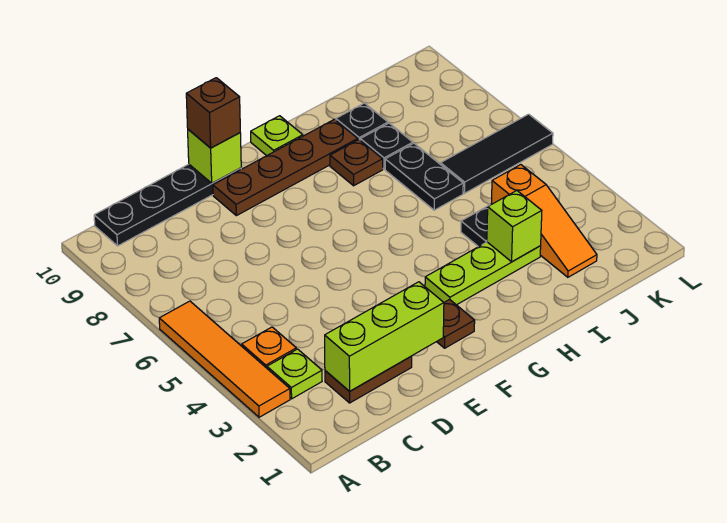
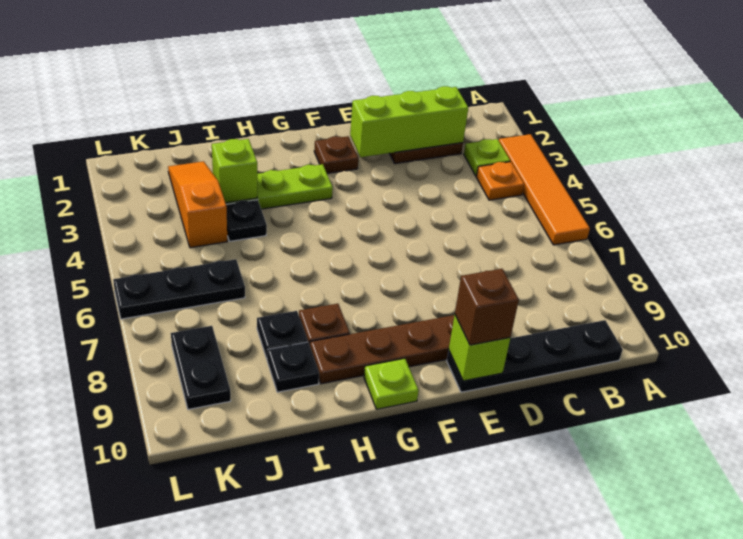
black plate I6:I7 level 1 -> black plate K8:K9 level 1
black tile J6:L6 level 1 -> black plate J6:L6 level 1

